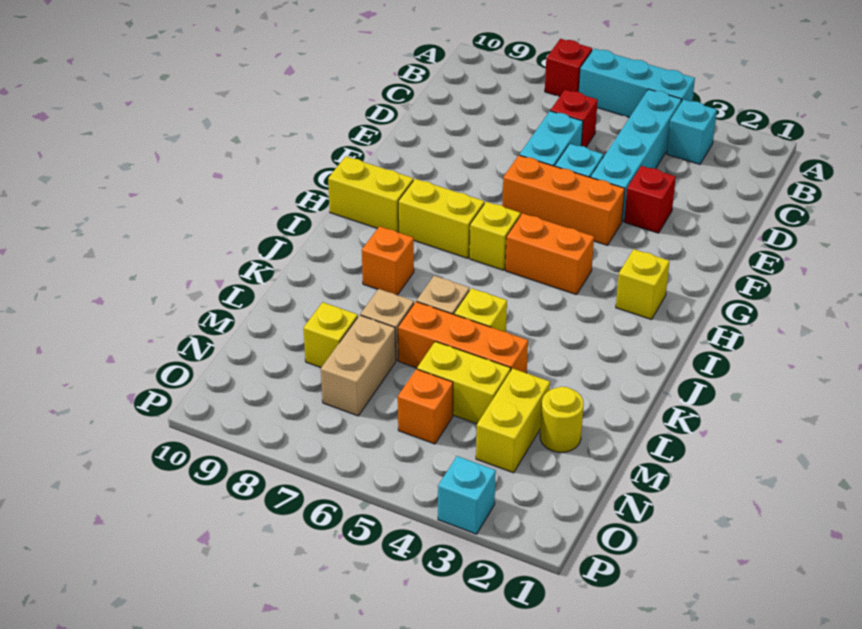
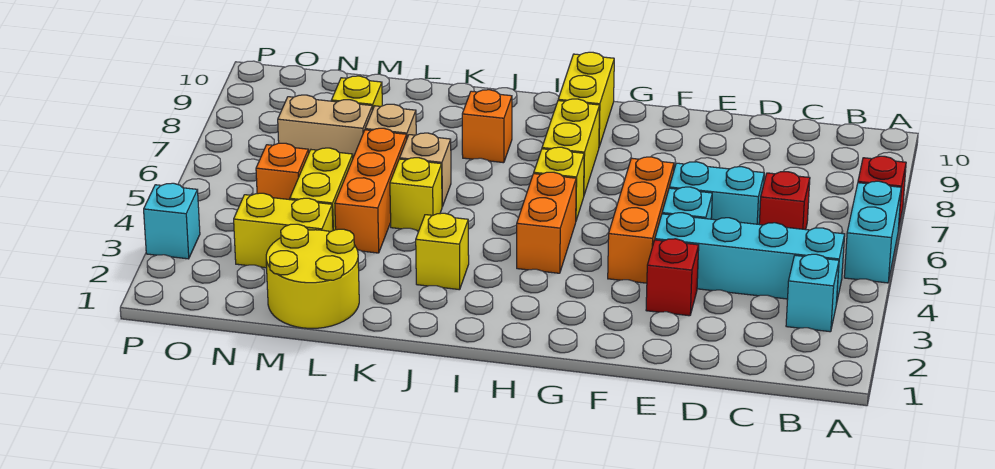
cyan brick A4:A6 level 1 -> cyan brick A5:A6 level 1
yellow brick H2 level 1 -> yellow brick J3 level 1
yellow round brick M2 level 1 -> yellow round brick L1:M2 level 1

